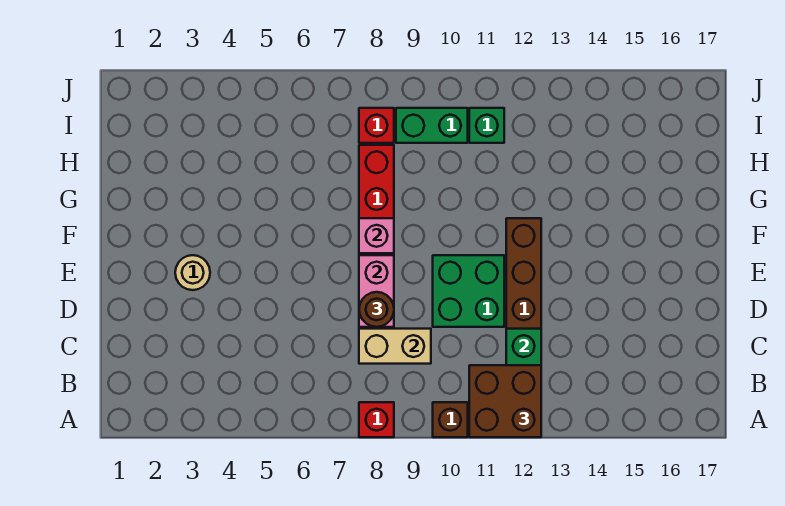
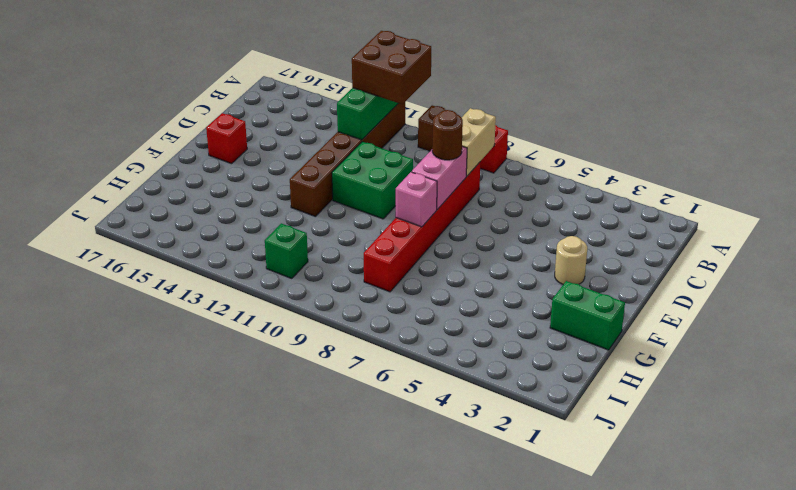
tan brick C8:C9 level 2 -> tan brick B8:C8 level 2
red brick I8 level 1 -> red brick E16 level 1
green brick I9:I10 level 1 -> green brick G1:G2 level 1

